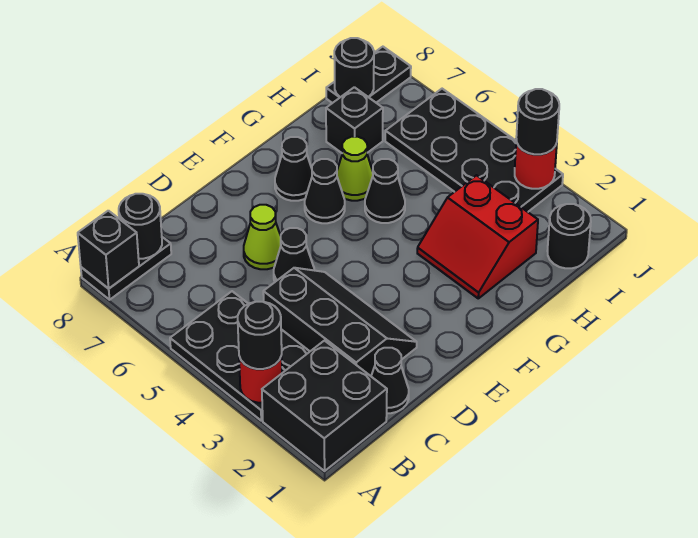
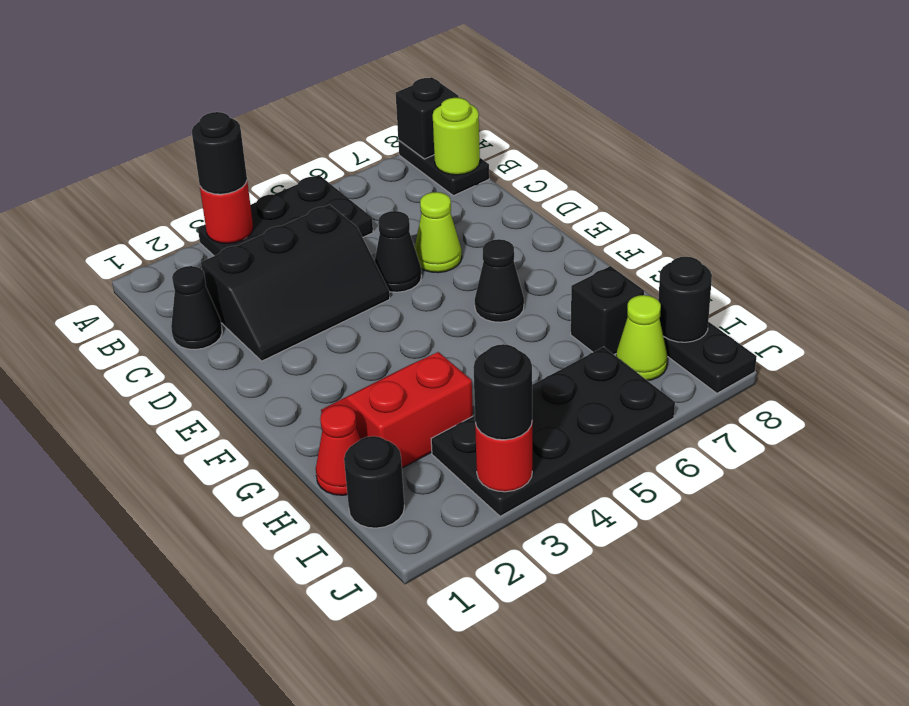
black brick A1:B2 level 1 -> none
black round brick B8 level 2 -> lime round brick B8 level 2
black cone F7 level 1 -> none
black cone G5 level 1 -> none
lime cone G6 level 1 -> lime cone I7 level 1
none -> red cone H1 level 1

